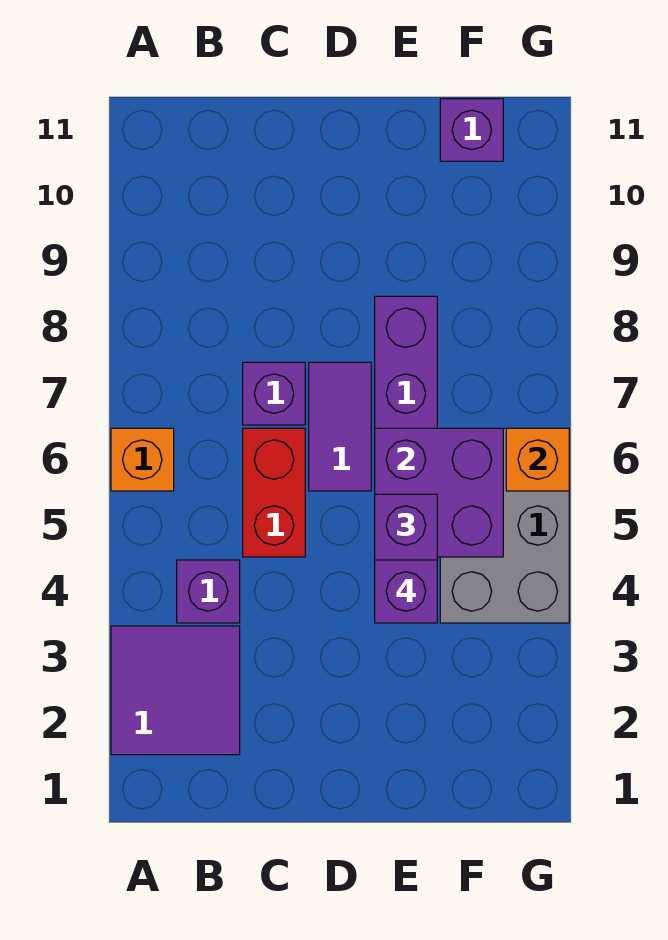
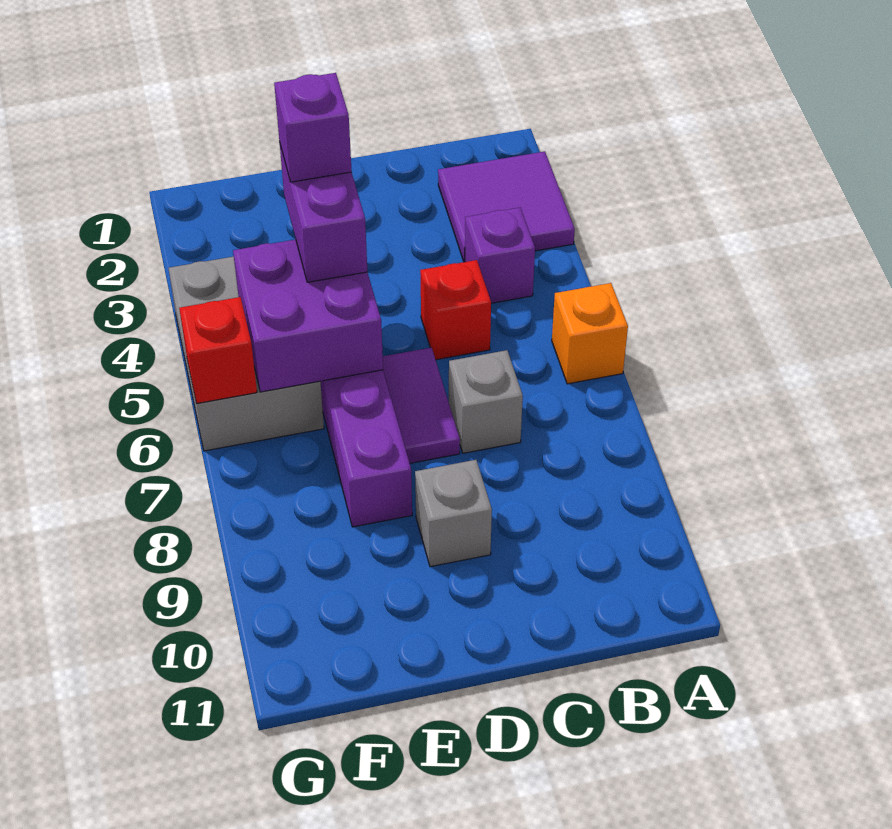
red brick C5:C6 level 1 -> red brick C5 level 1
purple brick C7 level 1 -> grey brick C7 level 1
none -> grey brick D9 level 1
purple brick F11 level 1 -> none
orange brick G6 level 2 -> red brick G6 level 2

